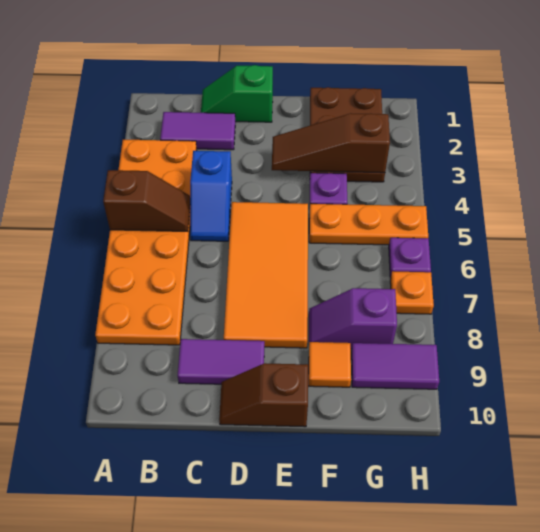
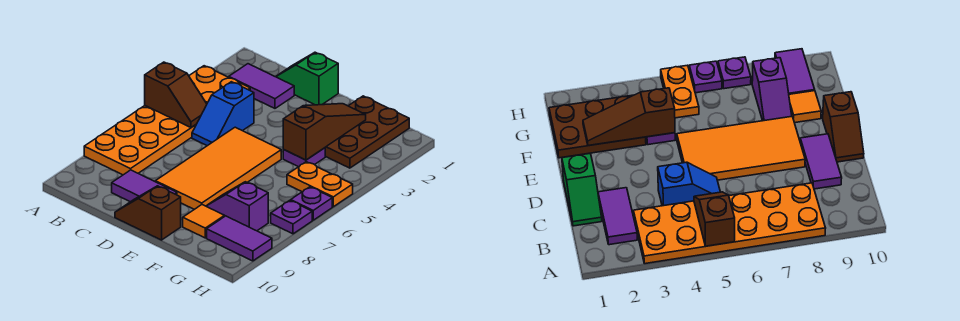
brown slope E3:G3 level 2 top G -> brown slope F2:F4 level 2 top 4
orange plate F5:H5 level 1 -> orange plate G5:H5 level 1
orange plate H7 level 1 -> purple plate H7 level 1

